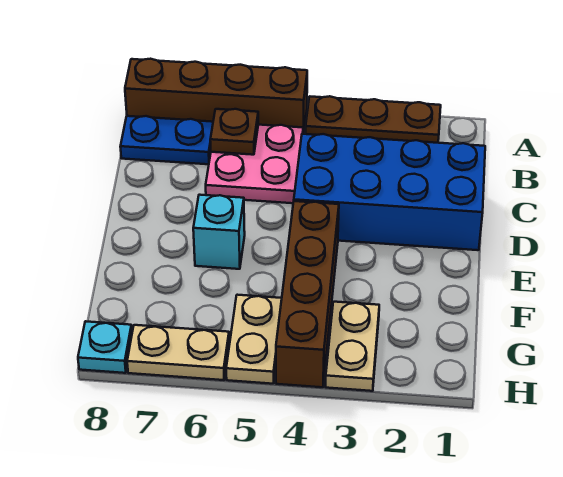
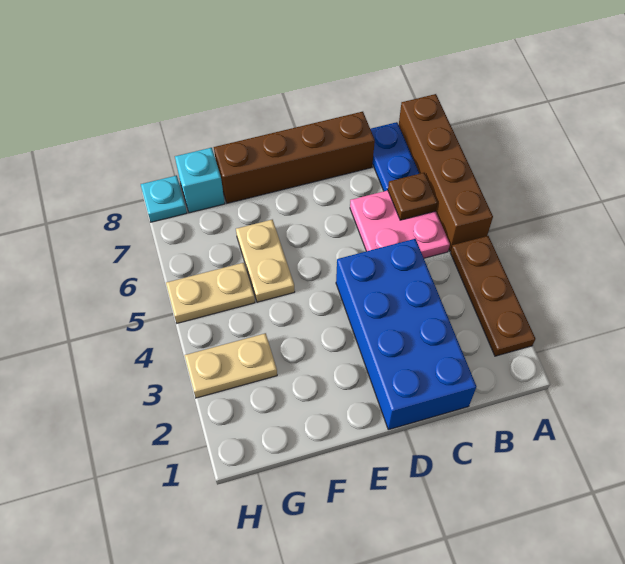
brown brick E4:H4 level 1 -> brown brick C8:F8 level 1
cyan brick E6 level 1 -> cyan brick G8 level 1
tan plate H6:H7 level 1 -> tan plate F5:F6 level 1

